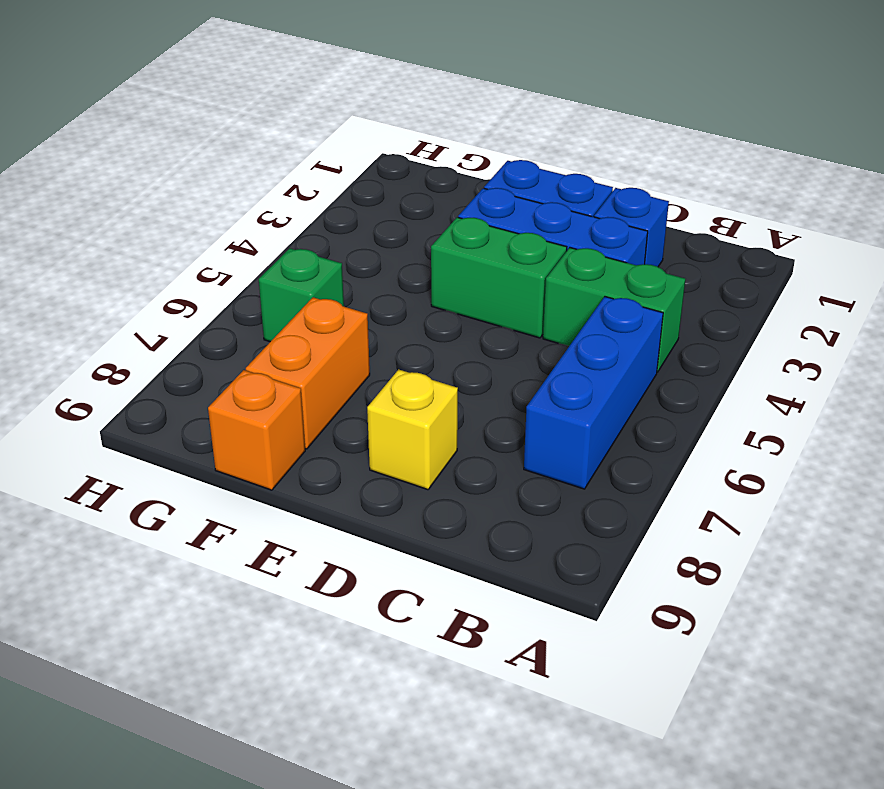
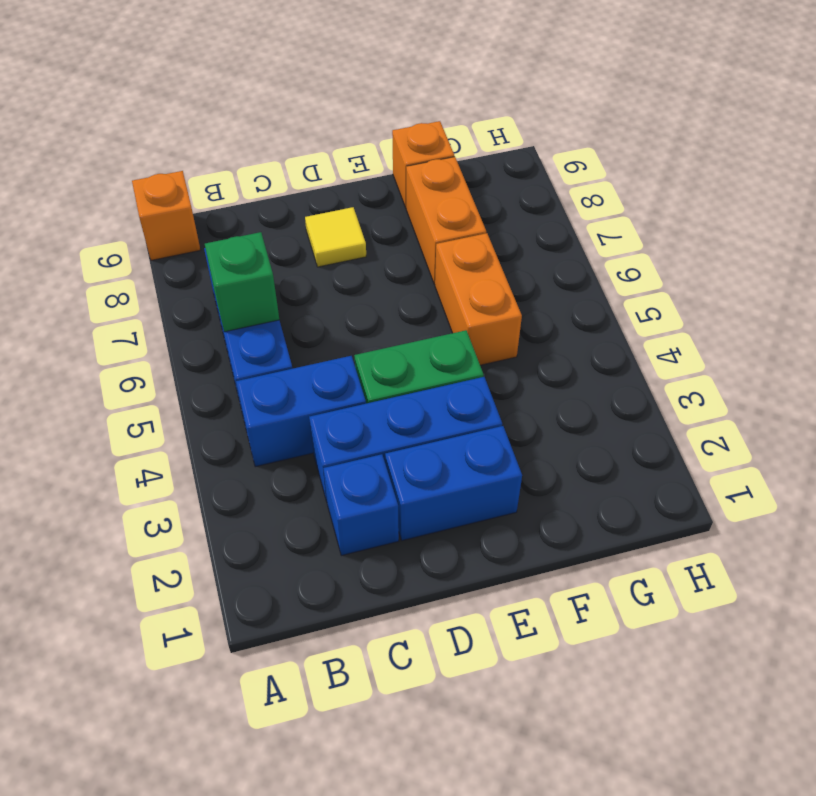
none -> orange brick A9 level 1
green brick B4:C4 level 1 -> blue brick B4:C4 level 1
yellow brick D8 level 1 -> yellow tile D8 level 1
none -> orange brick F5:F6 level 1
green brick G6 level 1 -> green brick B6 level 2

